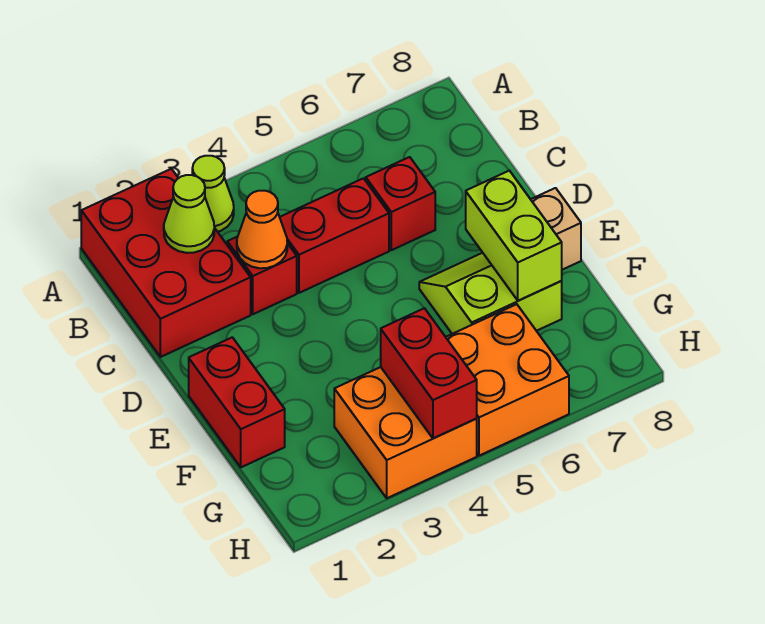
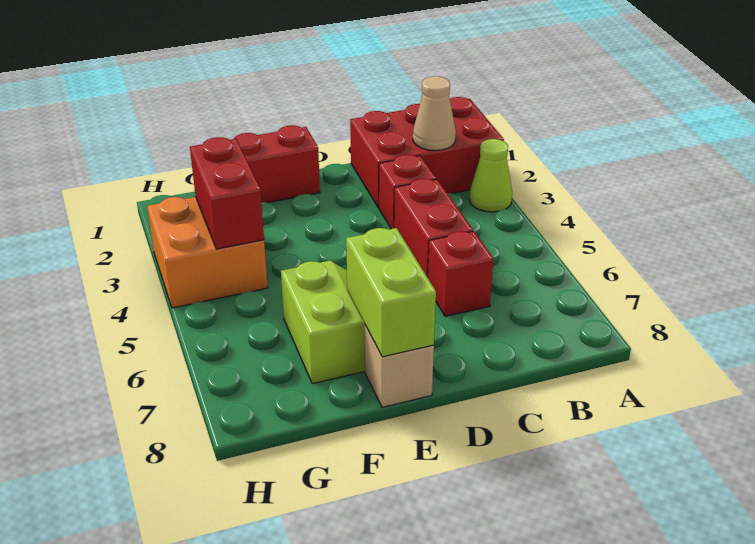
lime cone B2 level 2 -> tan cone B2 level 2
orange cone C3 level 2 -> none
lime brick E7:F7 level 2 -> lime brick E7:E8 level 2
red brick G4:H4 level 2 -> red brick G3:G4 level 2
orange brick G5:H6 level 1 -> none

